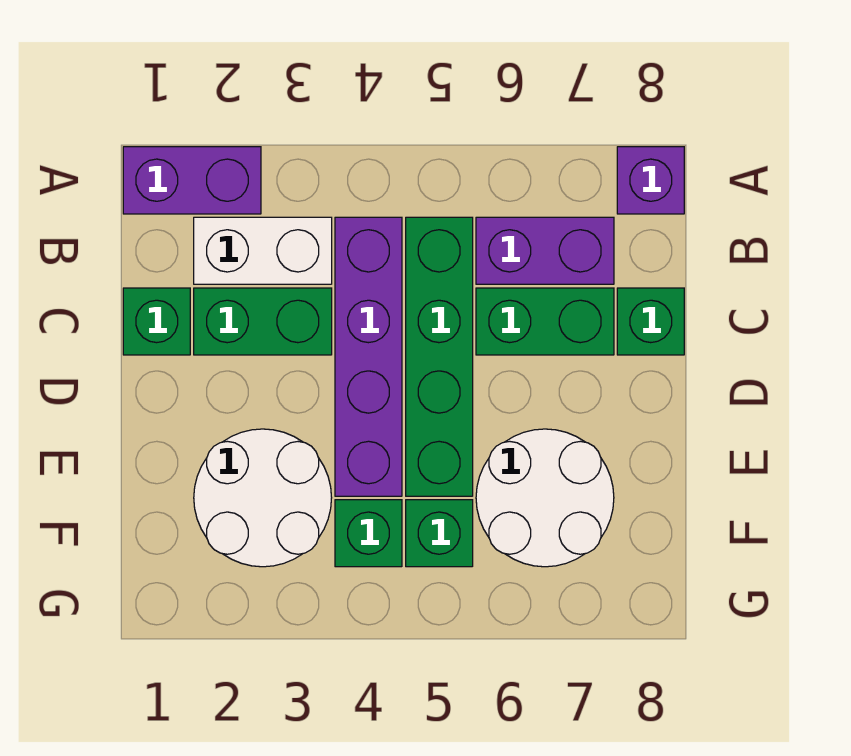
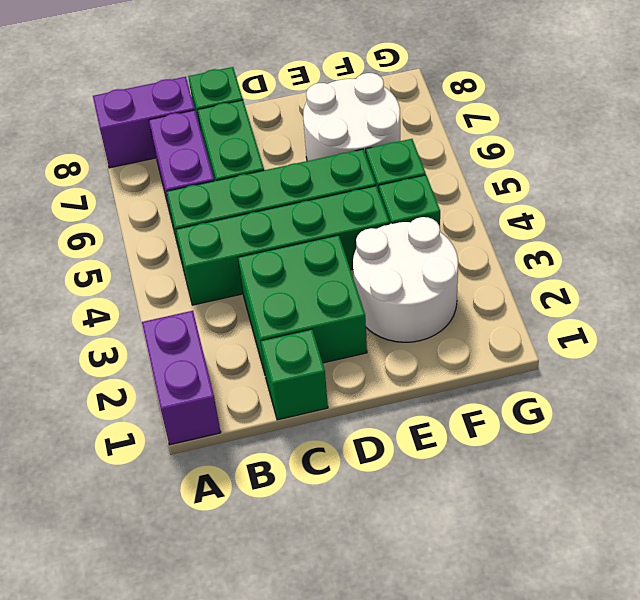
purple brick A8 level 1 -> purple brick A8:B8 level 1
white brick B2:B3 level 1 -> none
purple brick B4:E4 level 1 -> green brick B4:E4 level 1
green brick C2:C3 level 1 -> green brick C2:D3 level 1

